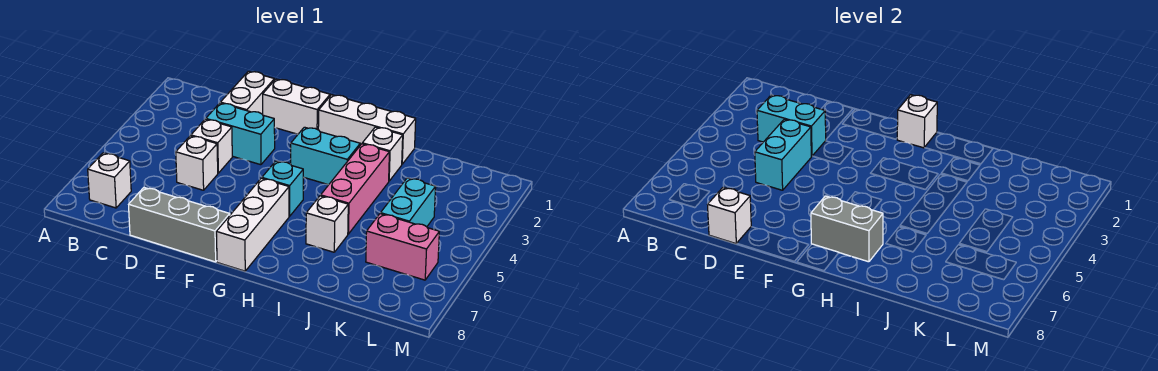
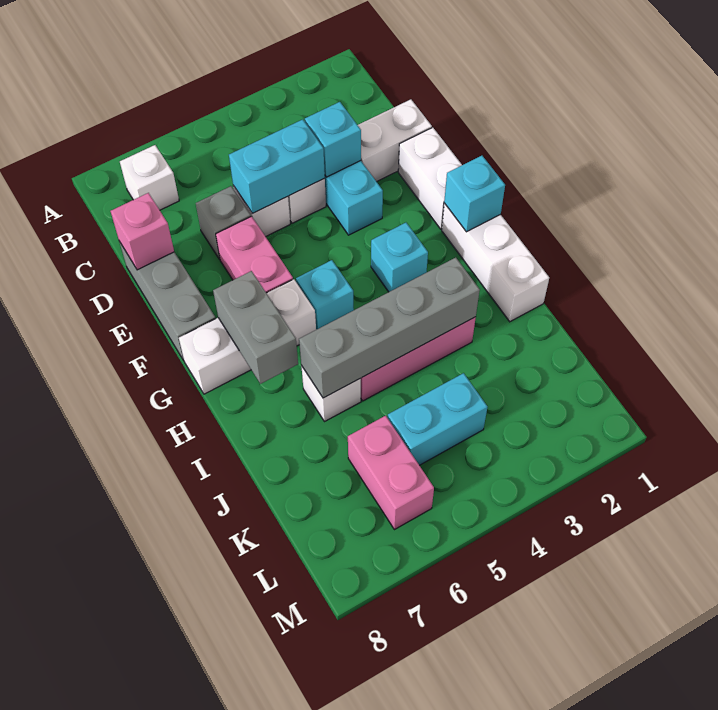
cyan brick C3:D3 level 2 -> cyan brick D3 level 2
none -> grey brick D6 level 1
white brick D8 level 2 -> pink brick D8 level 2
none -> pink brick E6:F6 level 1
white brick G1 level 2 -> cyan brick G1 level 2
cyan brick G3:H3 level 1 -> cyan brick G3 level 1
white brick I2 level 1 -> none
none -> grey brick I3:I6 level 2

